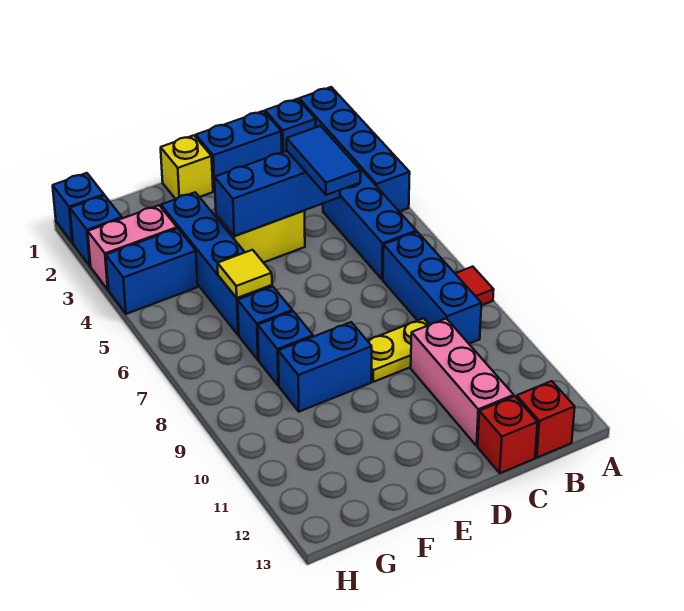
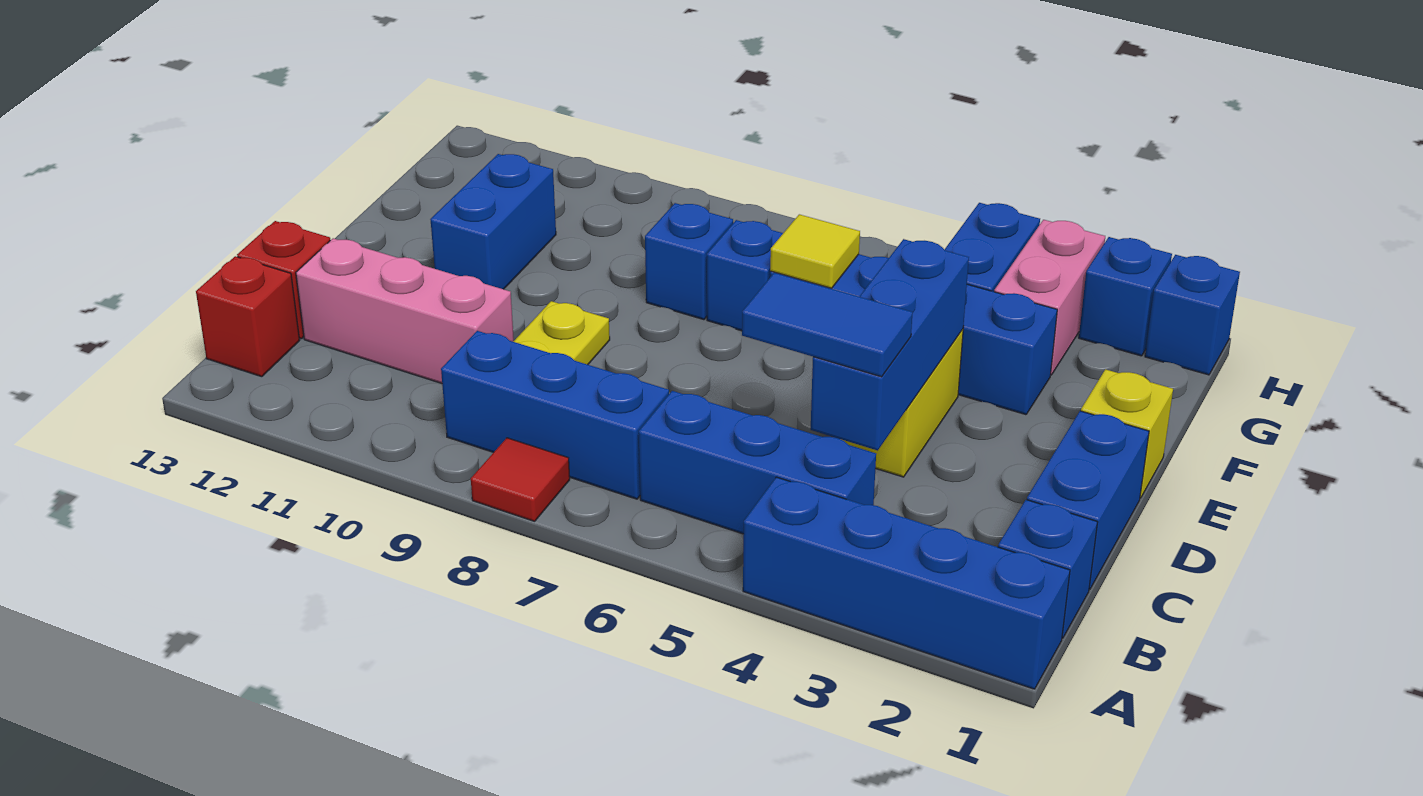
blue brick E9:F9 level 1 -> blue brick E11:F11 level 1

